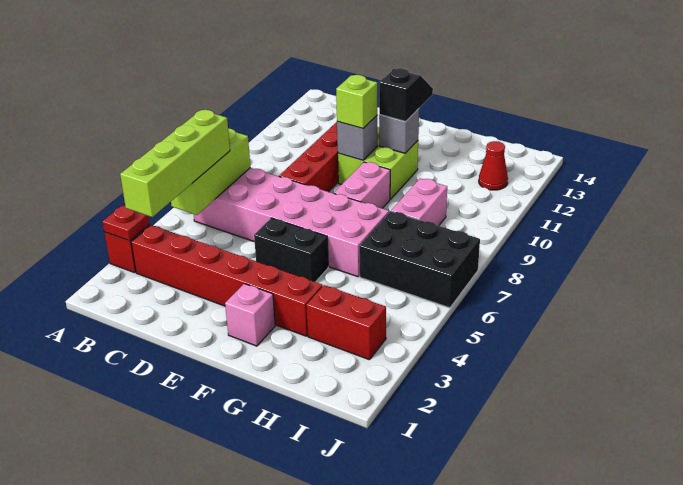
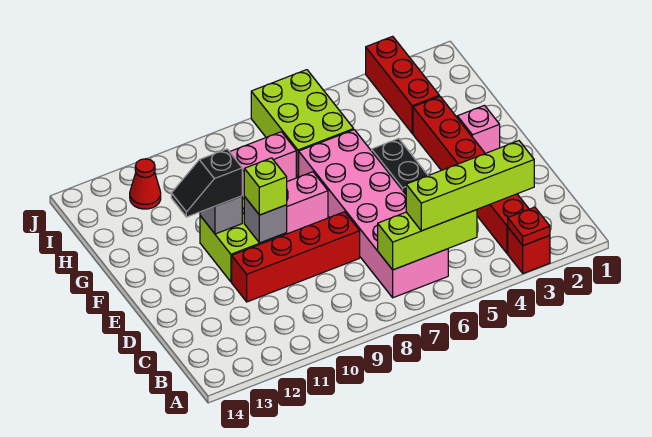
red brick H3:I3 level 1 -> red brick H3:J3 level 1
black brick H6:J7 level 1 -> lime brick H6:J7 level 1

